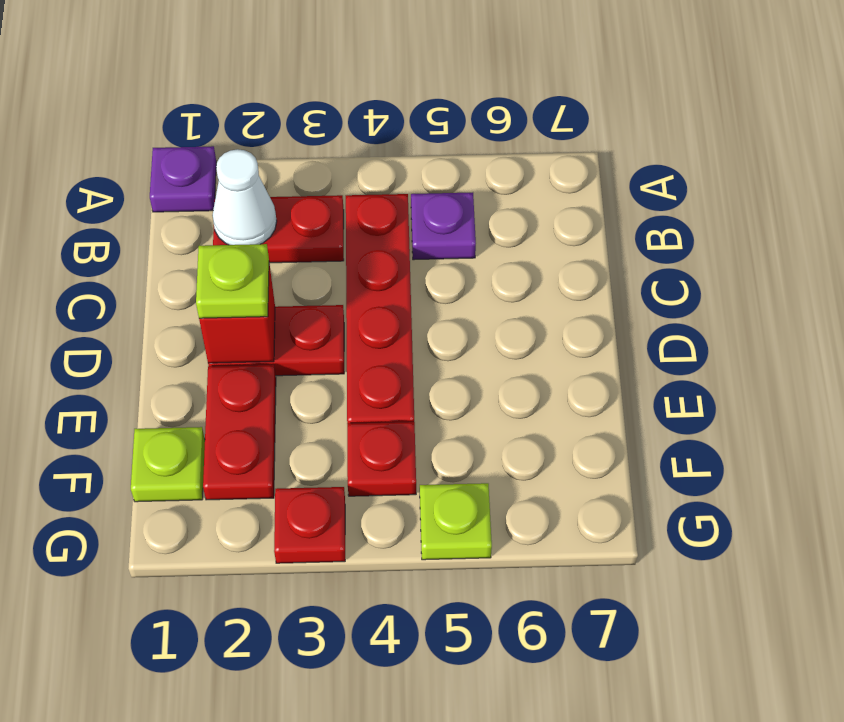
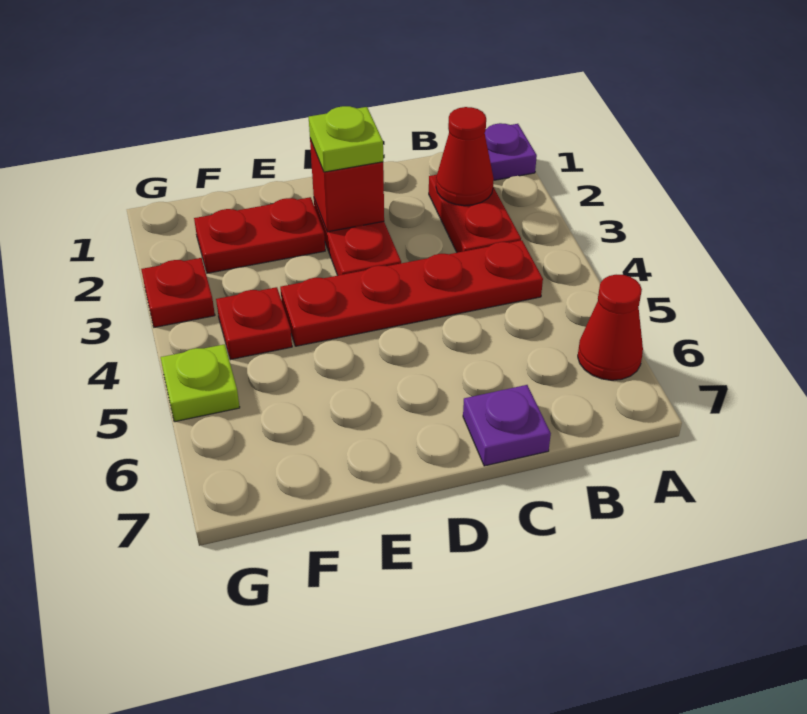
none -> red cone A6 level 1
white cone B2 level 2 -> red cone B2 level 2
purple plate B5 level 1 -> purple plate C7 level 1
lime plate F1 level 1 -> none

